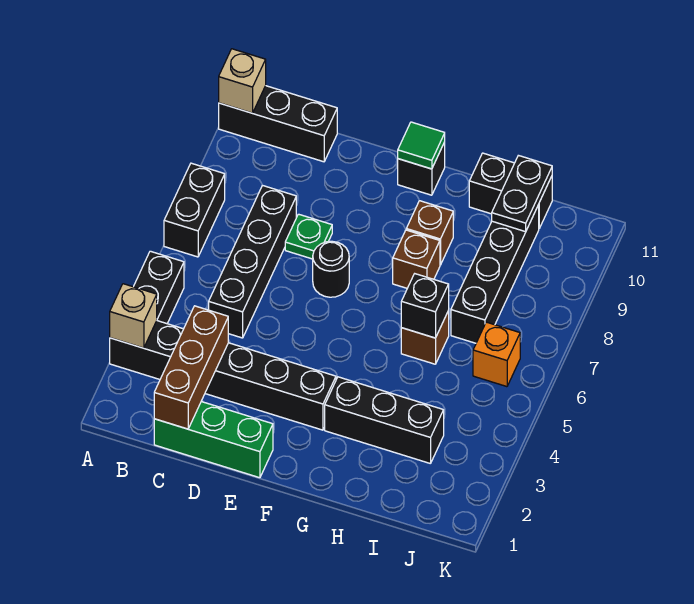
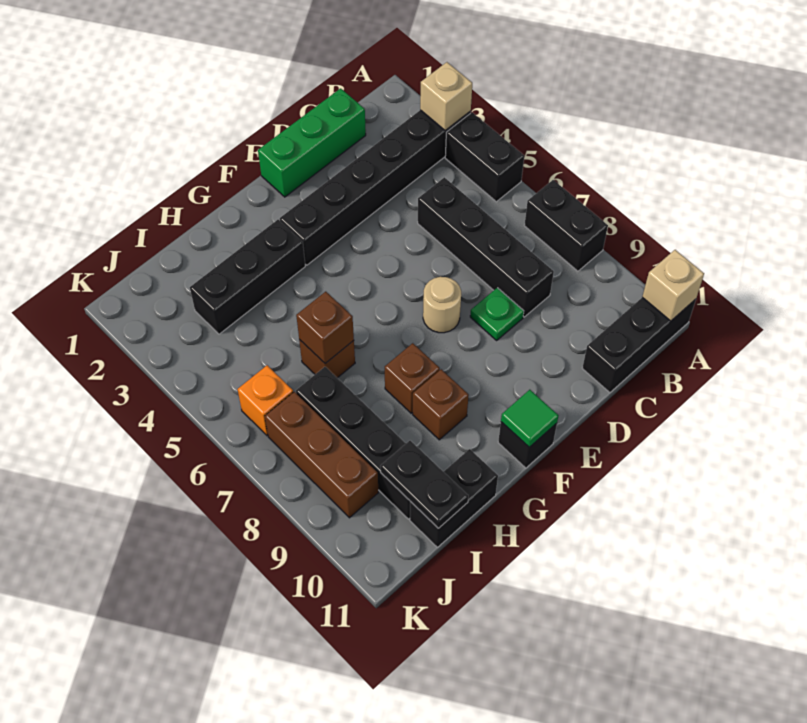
brown brick C1:C3 level 2 -> brown brick J7:J9 level 1
black round brick E7 level 1 -> tan round brick E7 level 1
black brick H6 level 2 -> brown brick H6 level 2

